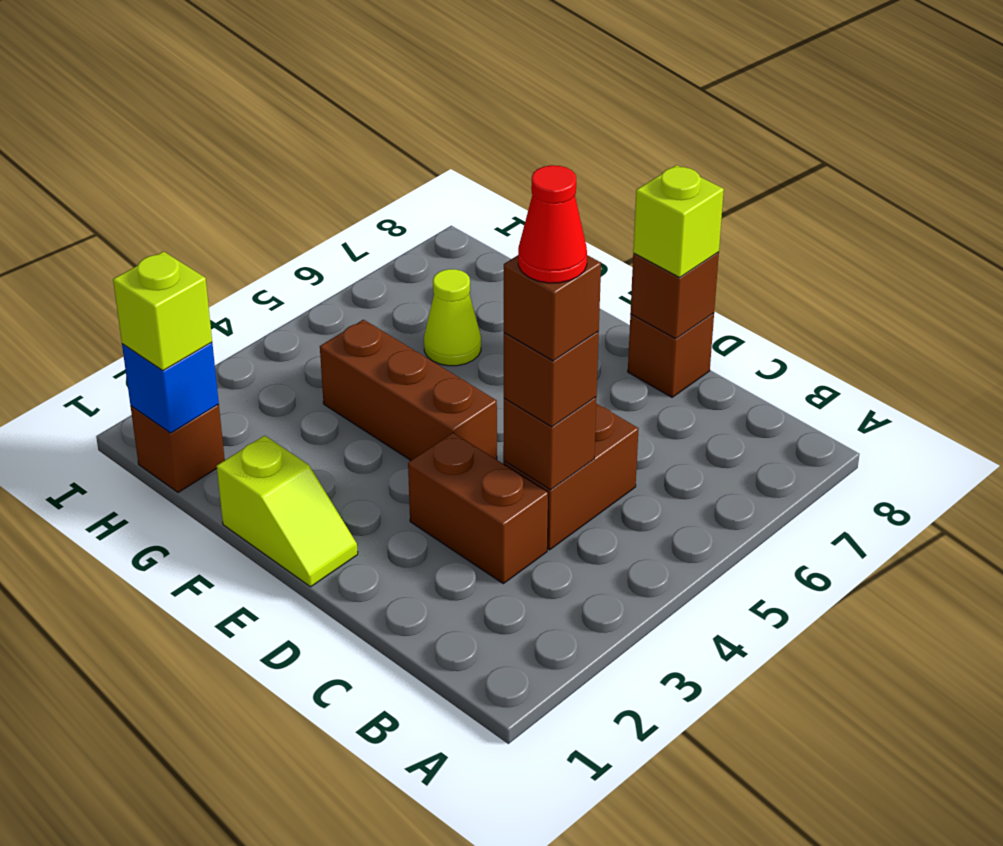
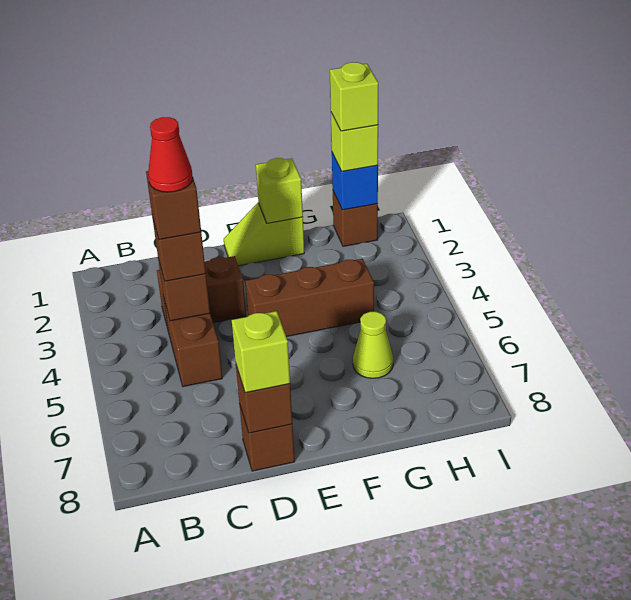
none -> lime brick F1 level 2
none -> lime brick H1 level 4

